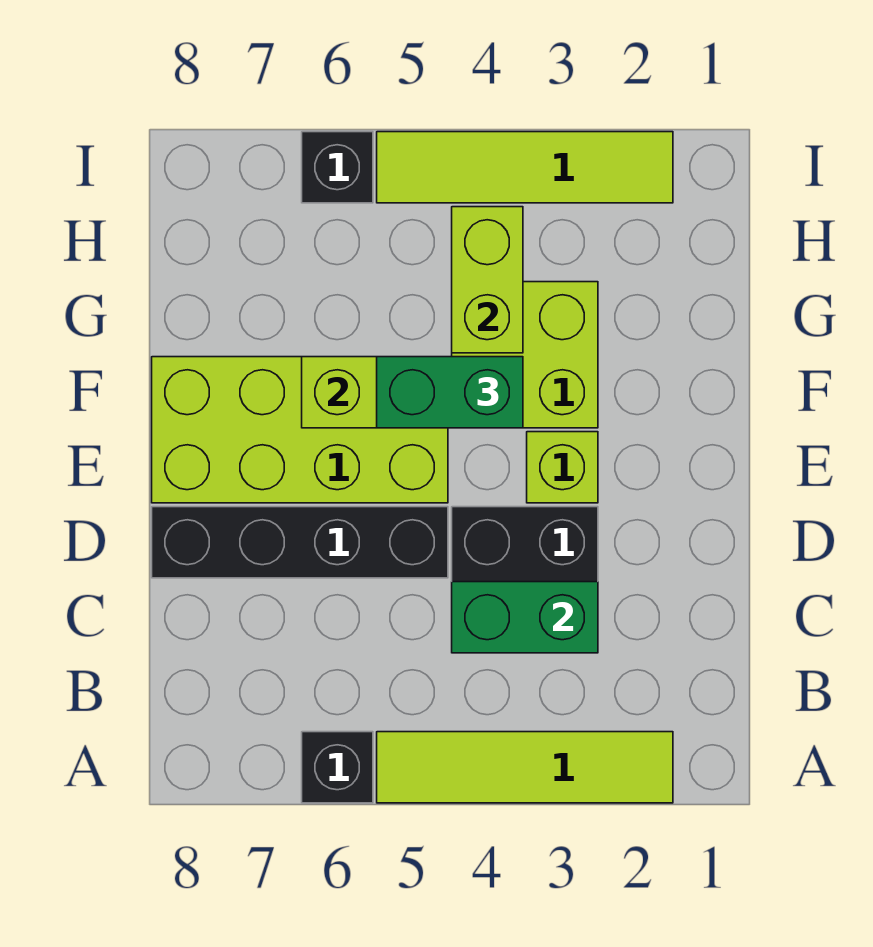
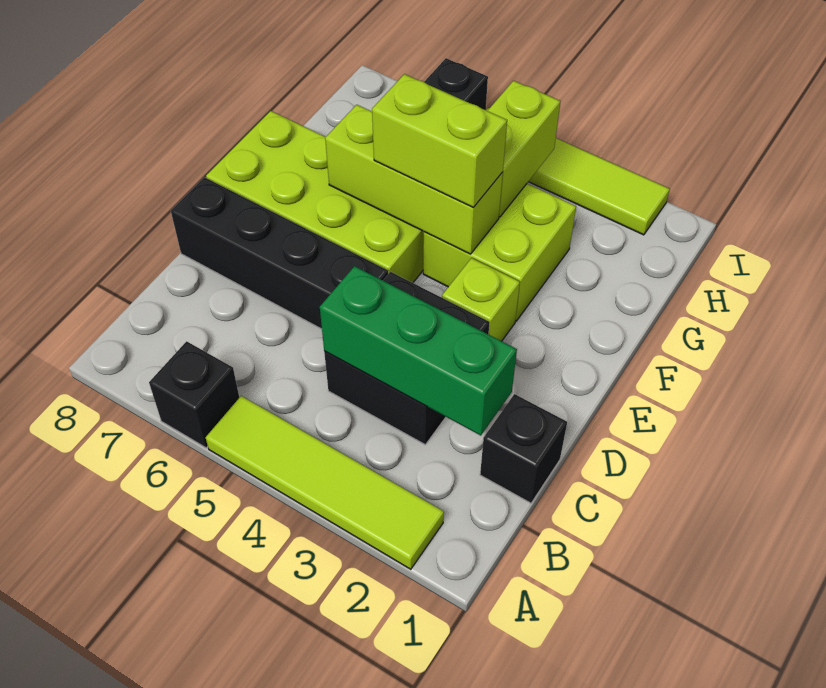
none -> black brick C1 level 1
green brick C3:C4 level 2 -> green brick C2:C4 level 2
green brick F4:F5 level 3 -> lime brick F4:F5 level 3

